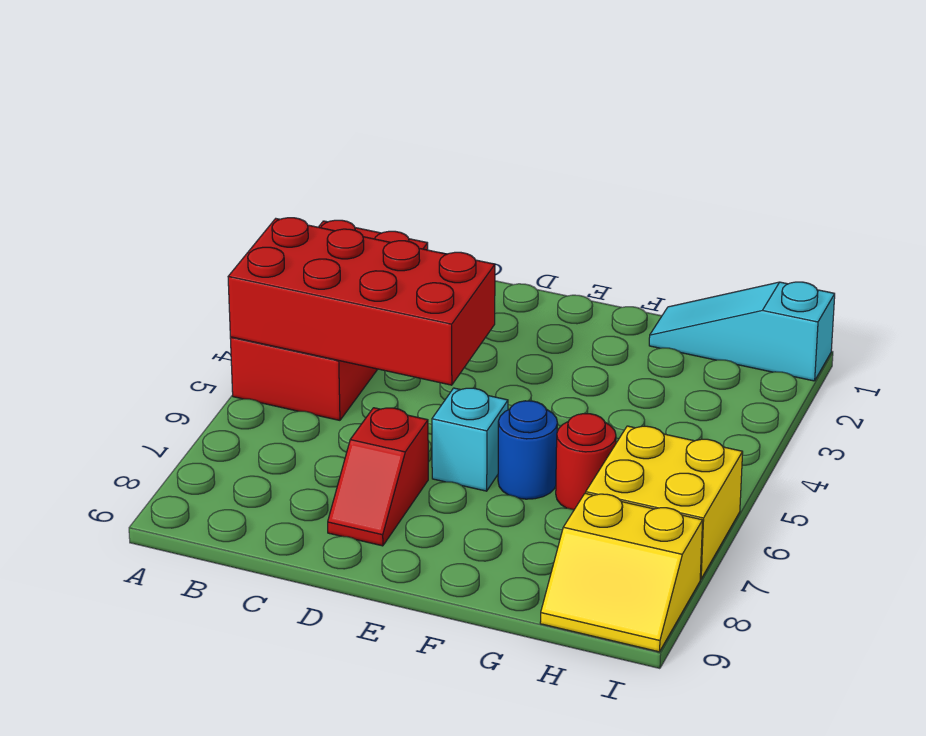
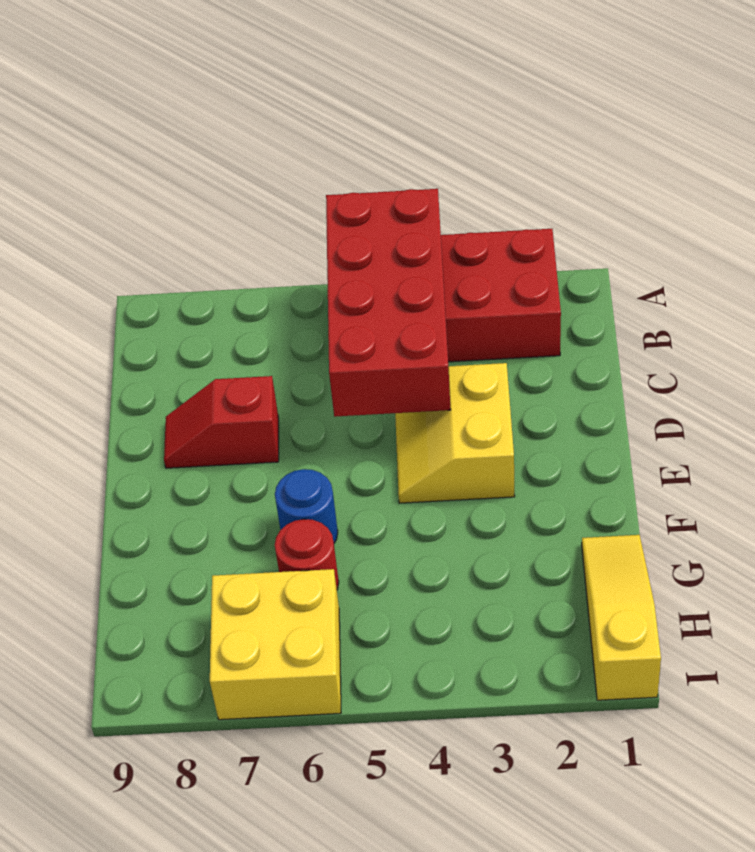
cyan brick E6 level 1 -> none
cyan slope G1:I1 level 1 top I -> yellow slope G1:I1 level 1 top I
yellow slope H8:I9 level 1 top 8 -> yellow slope D3:E4 level 1 top 3

